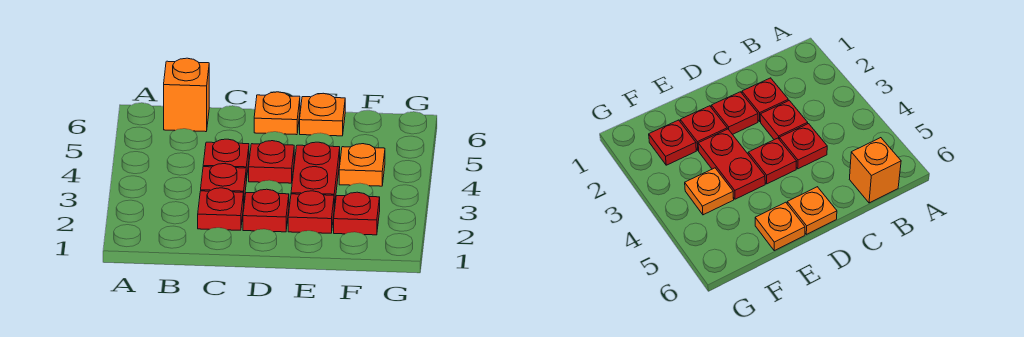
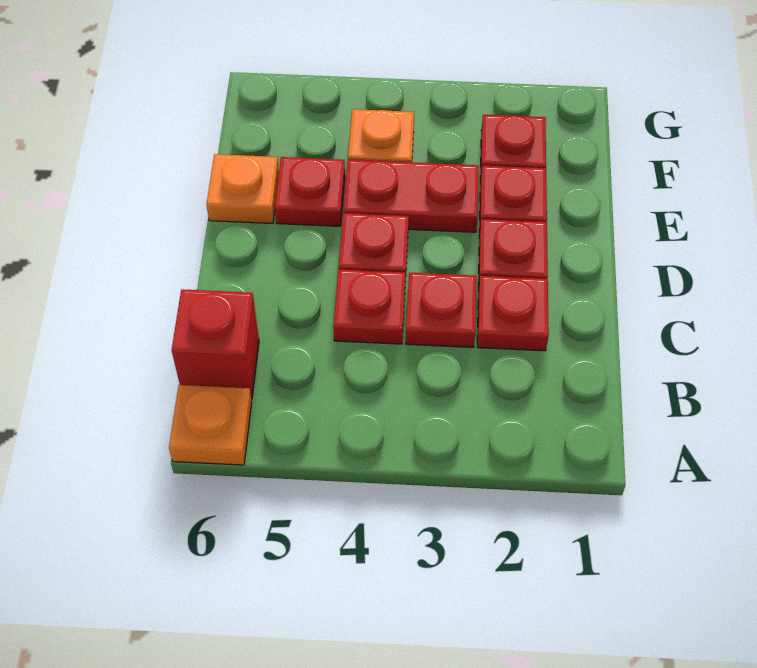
orange brick B6 level 1 -> red brick B6 level 1
orange plate D6 level 1 -> orange plate A6 level 1
none -> red plate E5 level 1

